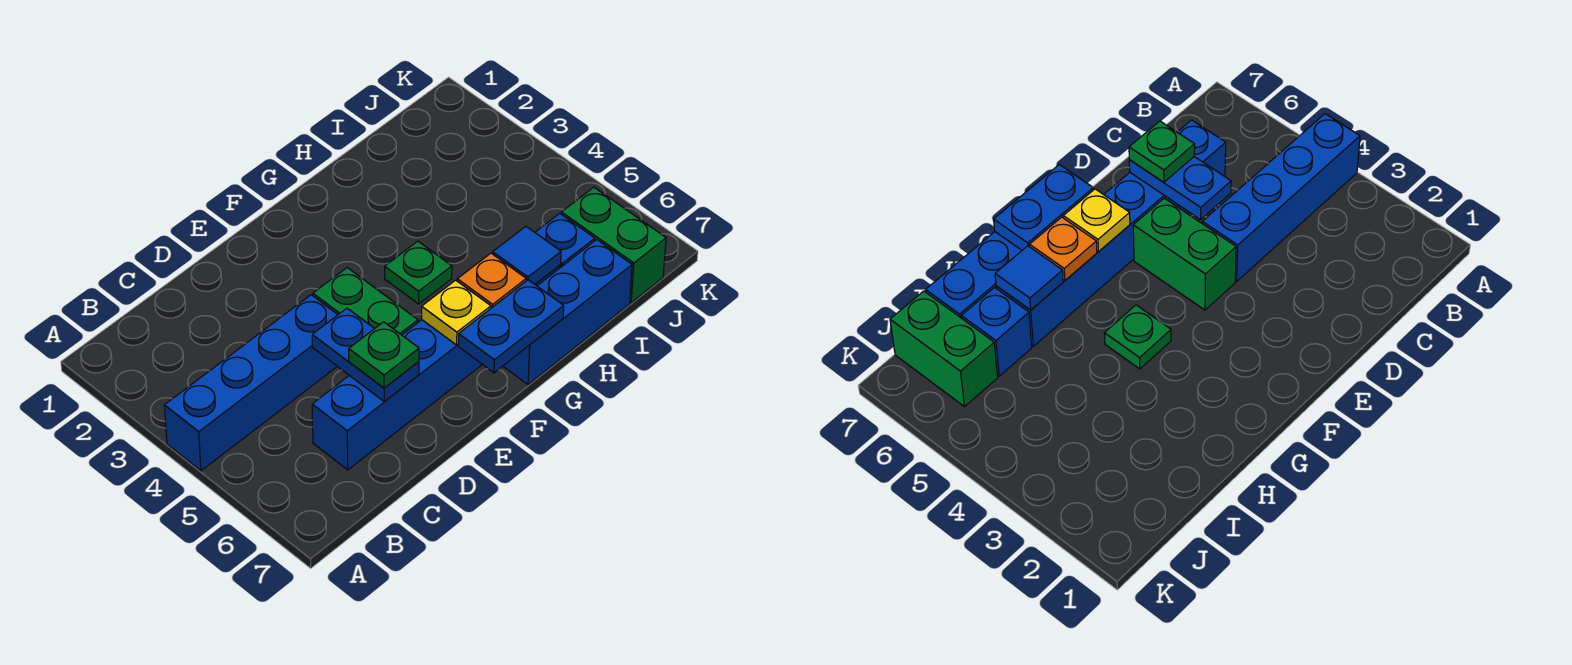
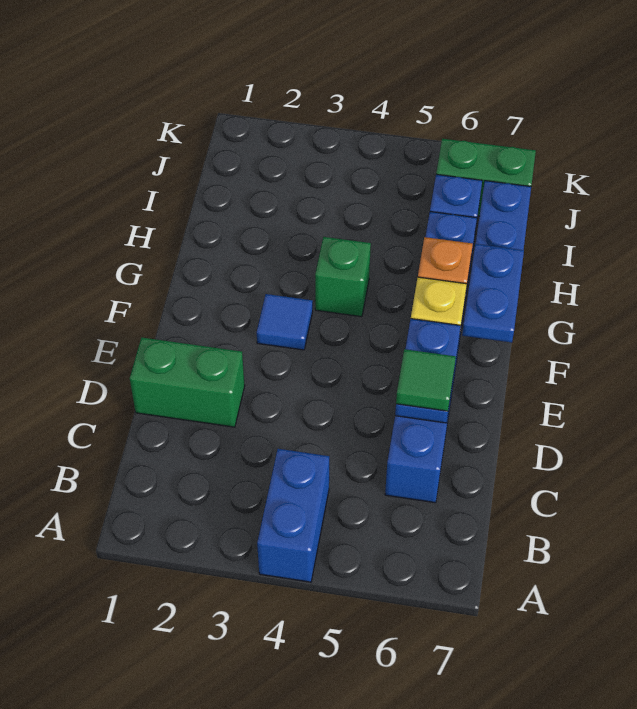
blue brick A4:D4 level 1 -> blue brick A4:B4 level 1
blue plate D5:D6 level 2 -> blue plate D6:E6 level 2
green plate D6 level 3 -> green tile D6 level 3
green brick E4:E5 level 1 -> green brick D1:D2 level 1
green plate G4 level 1 -> green brick G4 level 1
blue tile H6 level 2 -> blue tile F3 level 1

